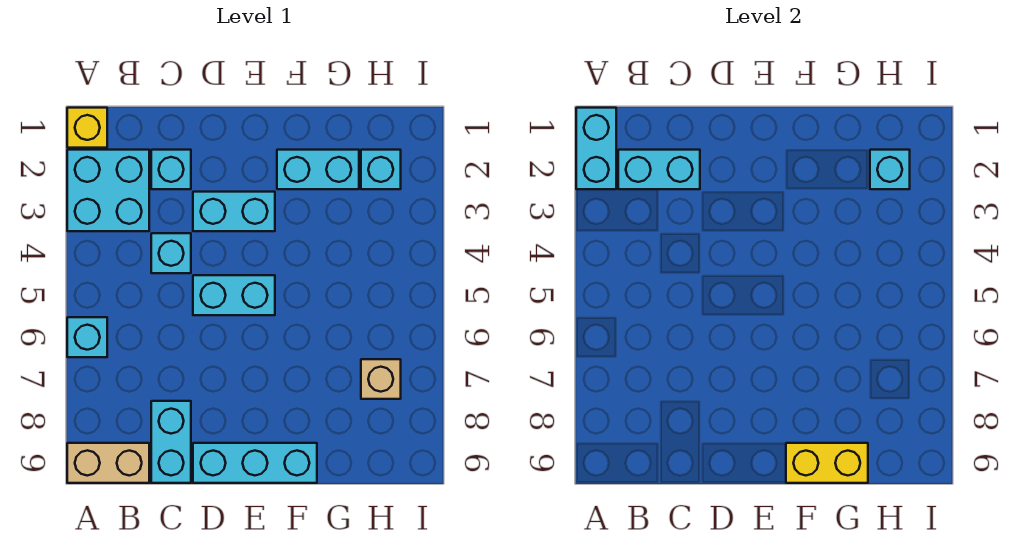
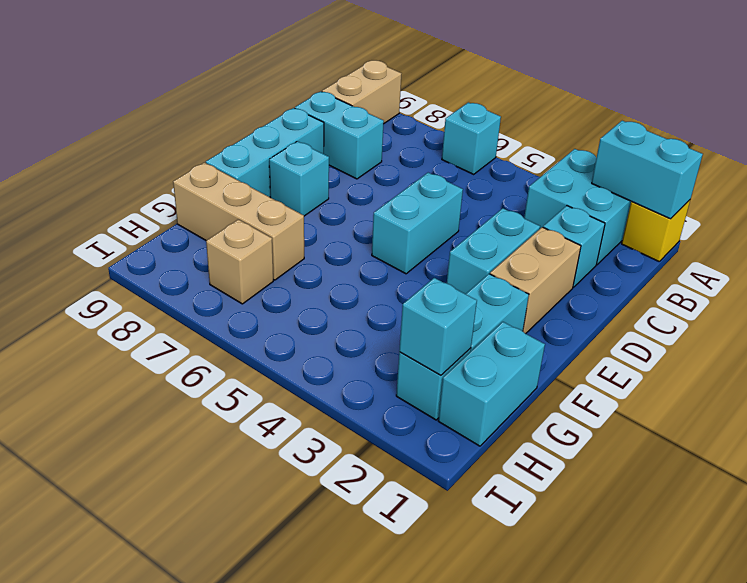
cyan brick B2:C2 level 2 -> cyan brick G1:H1 level 1
cyan brick C4 level 1 -> cyan brick E8 level 1
none -> tan brick D2:E2 level 1
yellow brick F9:G9 level 2 -> none
none -> tan brick G7:G9 level 1

